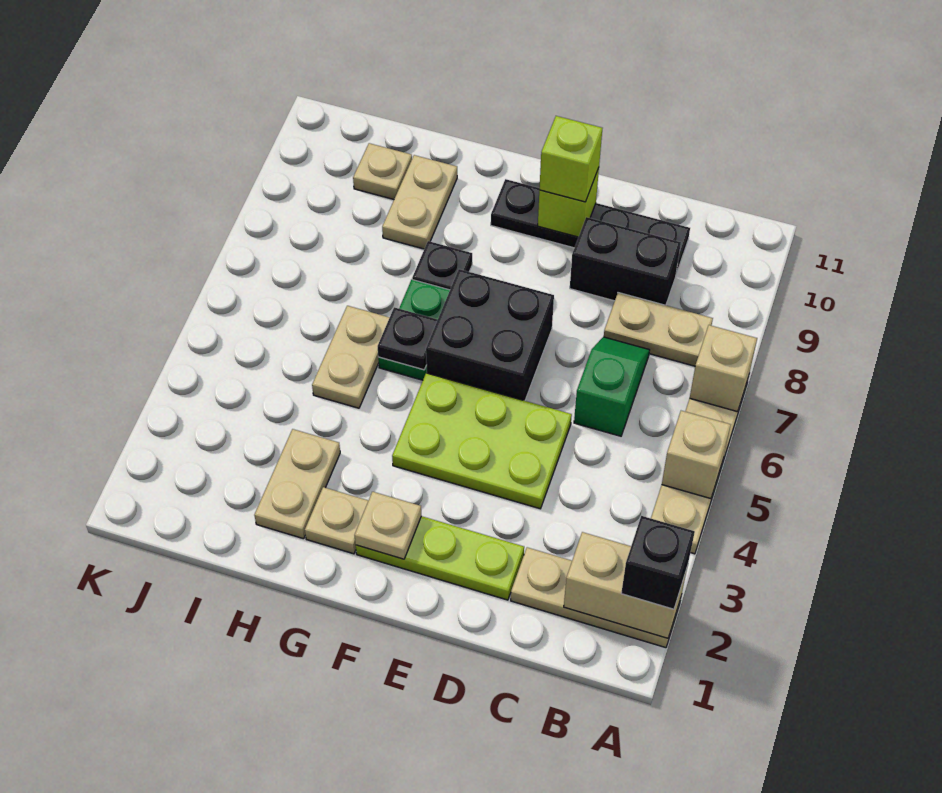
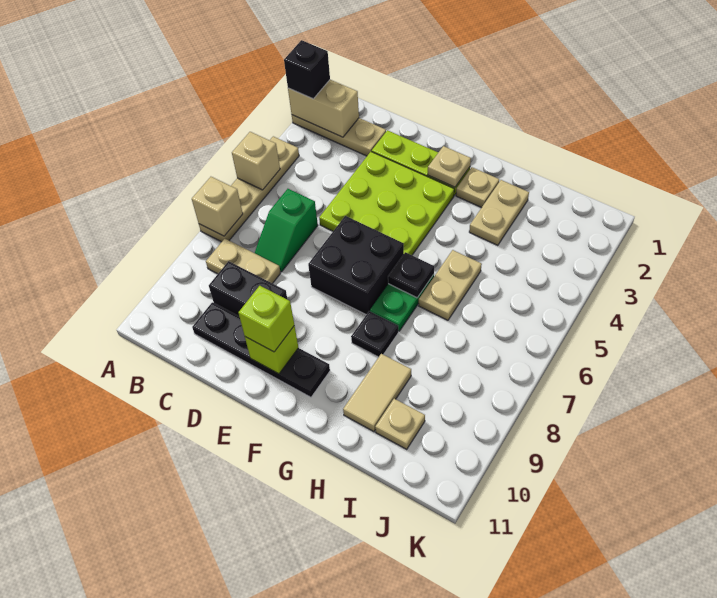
lime plate D4:F5 level 1 -> lime plate D3:F5 level 1
tan plate H9:H10 level 1 -> tan tile H9:H10 level 1

